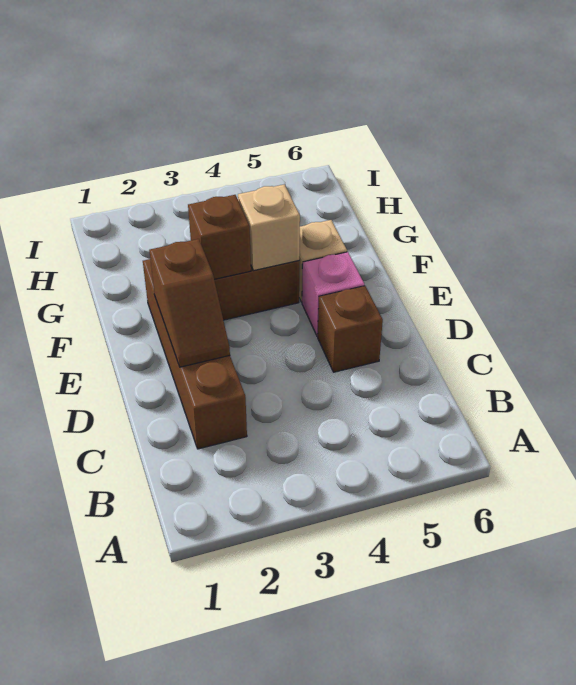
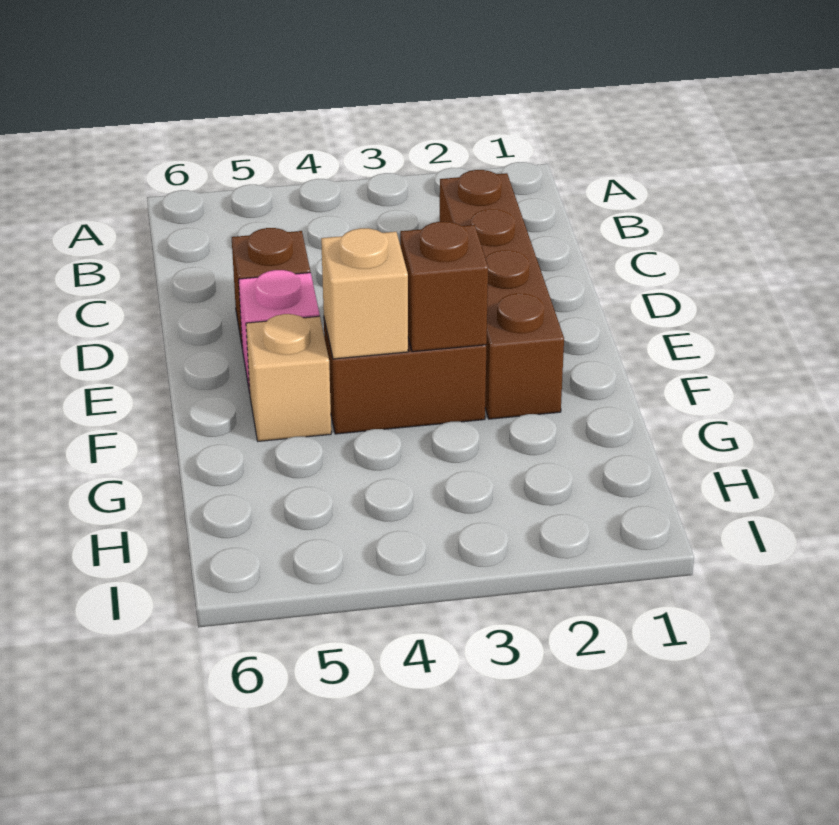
brown slope D2:E2 level 2 top E -> none

